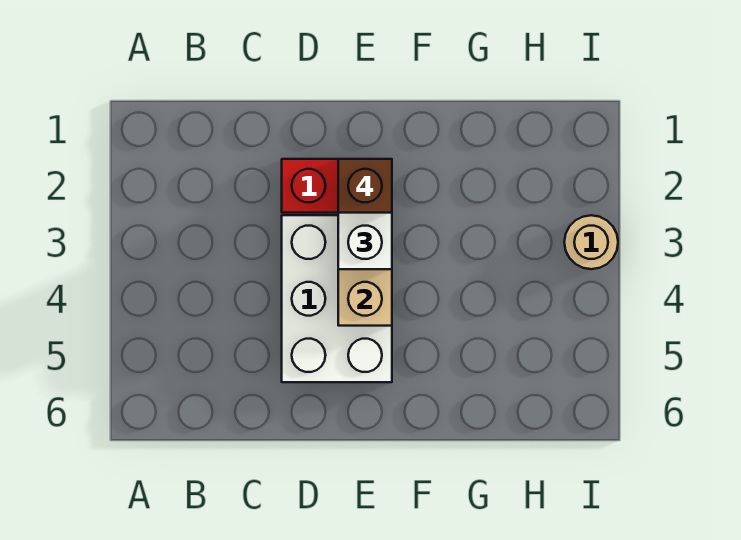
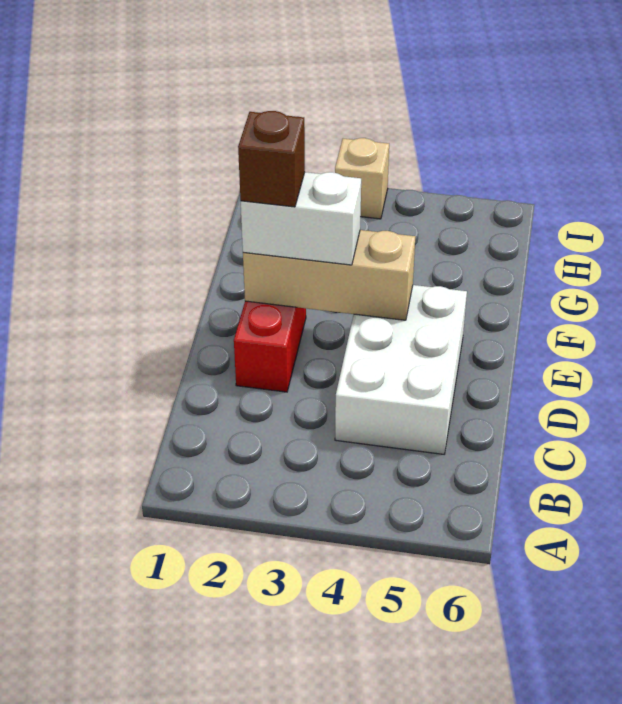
white brick D3:E5 level 1 -> white brick C4:E5 level 1
tan round brick I3 level 1 -> tan brick I3 level 1

